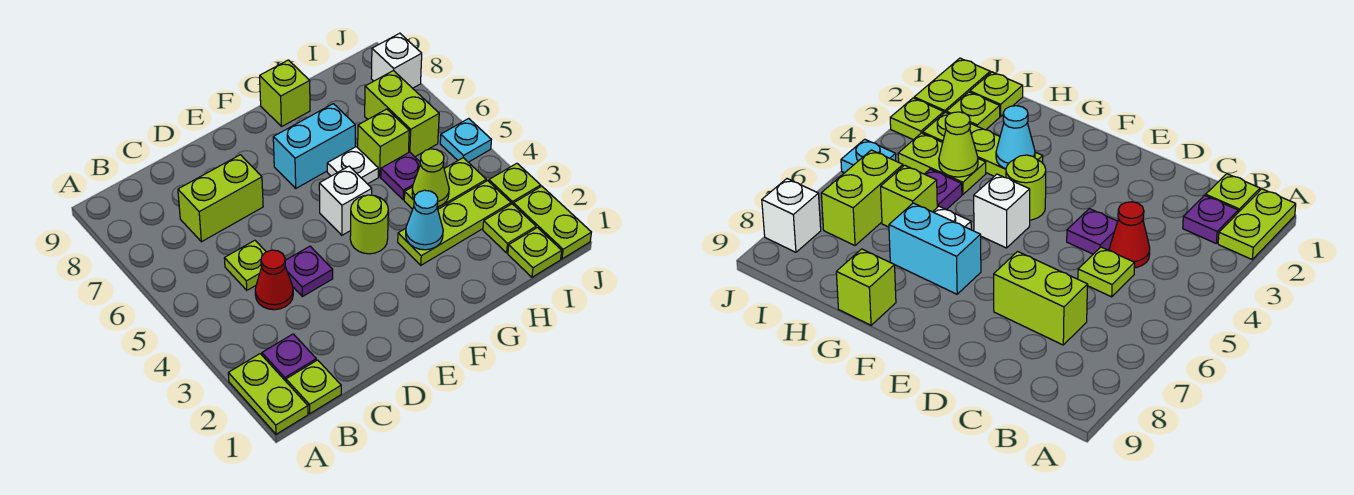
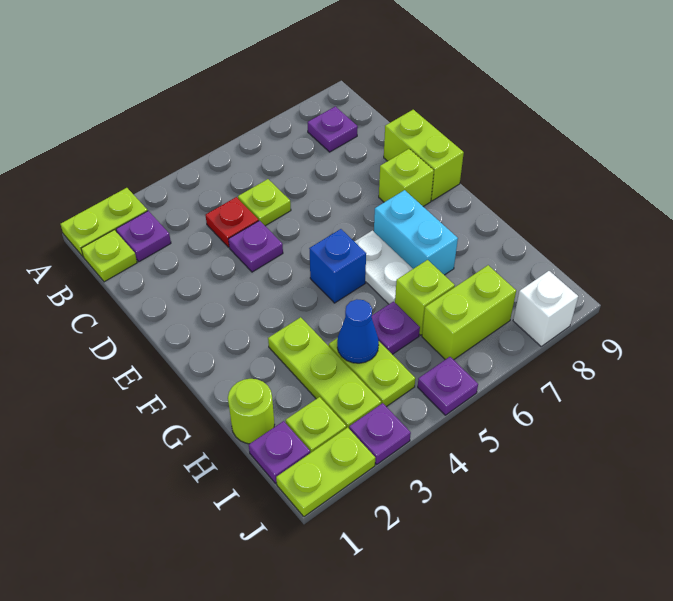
none -> purple plate B8 level 1
red cone C4 level 1 -> red plate C4 level 1
lime brick C7:D7 level 1 -> lime brick D9:E9 level 1
lime round brick F4 level 1 -> lime round brick H1 level 1
white brick F5 level 1 -> blue brick F5 level 1
cyan cone G3 level 2 -> none
white plate G6 level 1 -> white plate F6:G6 level 1
lime brick G9 level 1 -> lime brick E8 level 1
lime cone H4 level 2 -> blue cone H4 level 2
lime plate I1 level 1 -> purple plate I1 level 1
lime plate J3 level 1 -> purple plate J3 level 1
cyan plate J5 level 1 -> purple plate J5 level 1

